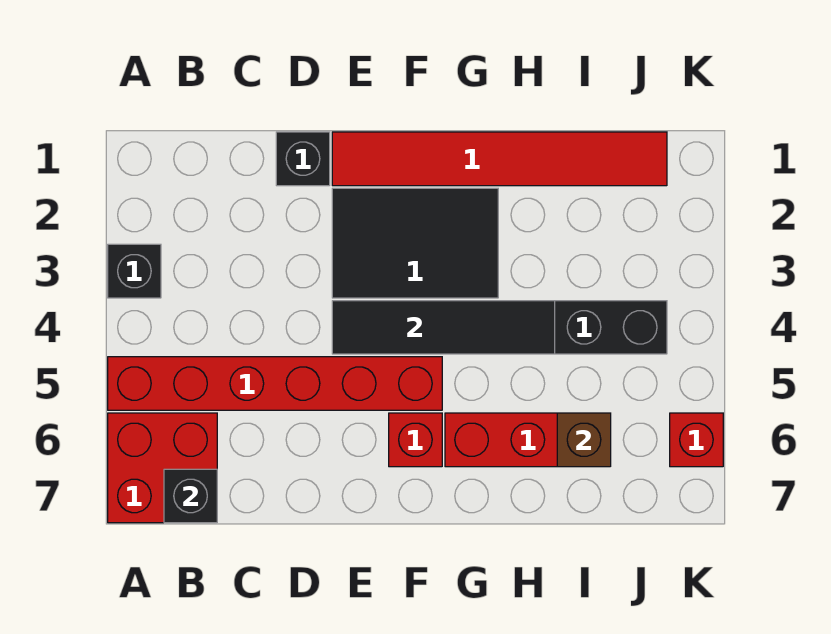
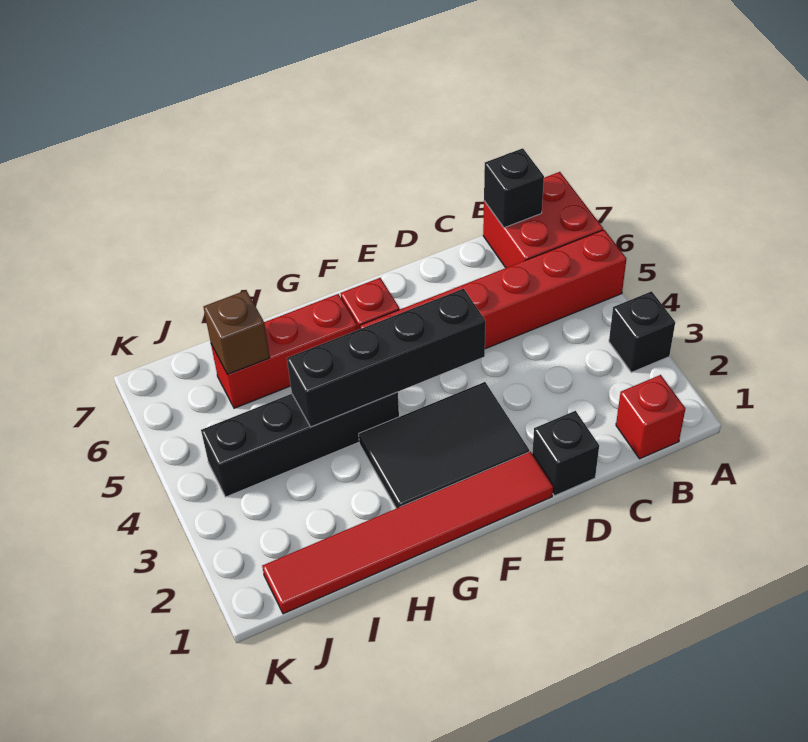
black tile E4:H4 level 2 -> black brick E4:H4 level 2
red brick K6 level 1 -> red brick B1 level 1

